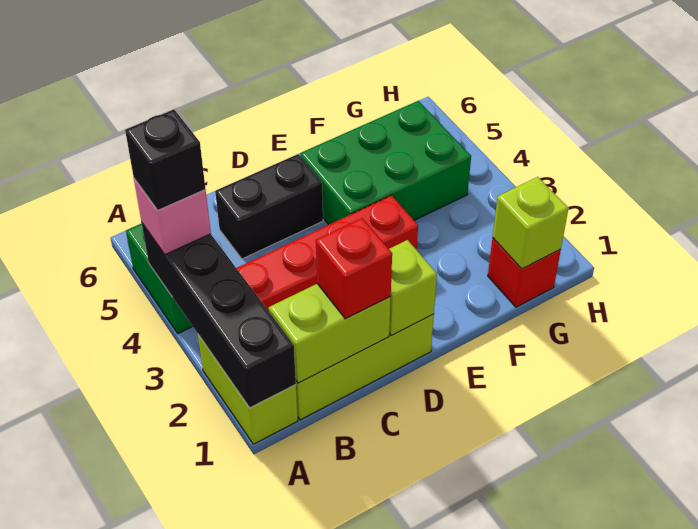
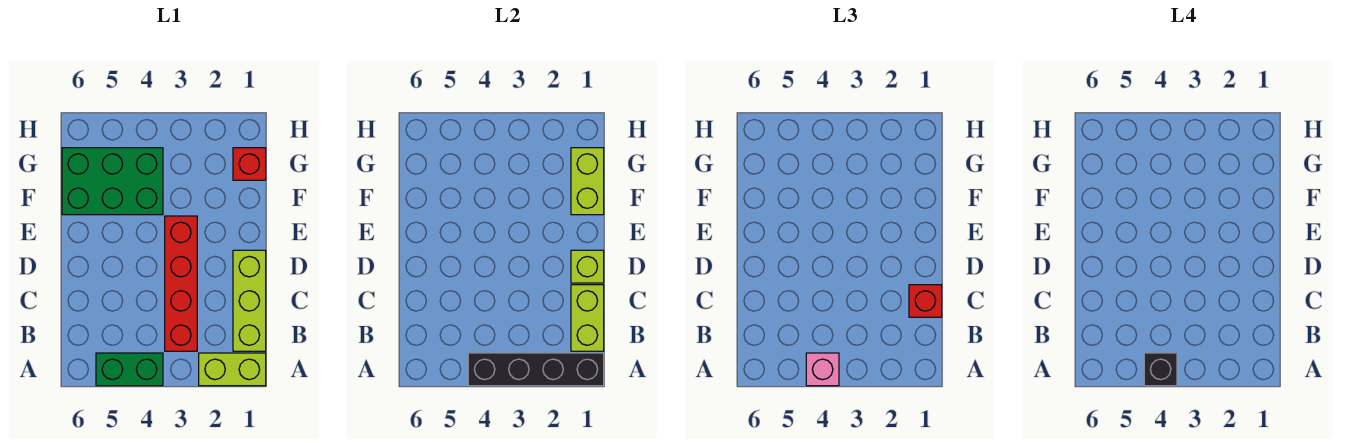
black brick C5:D5 level 1 -> none
green brick E4:G5 level 1 -> green brick F4:G6 level 1
lime brick G1 level 2 -> lime brick F1:G1 level 2

